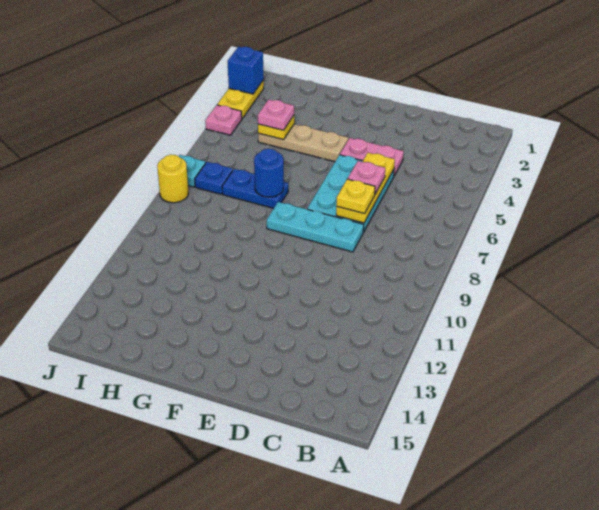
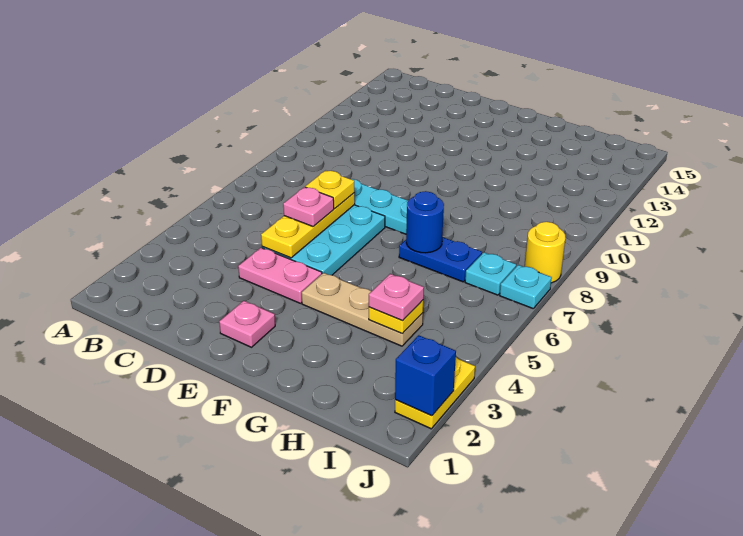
blue plate I7 level 1 -> cyan plate I7 level 1
pink plate J4 level 1 -> pink plate E2 level 1

